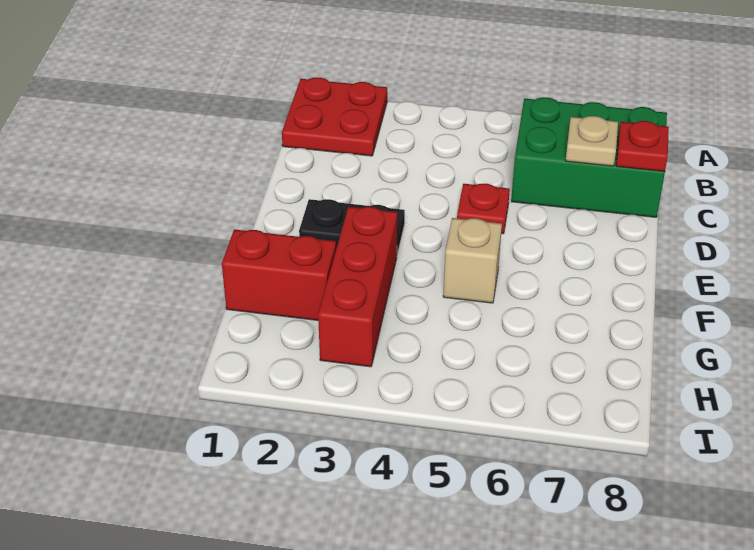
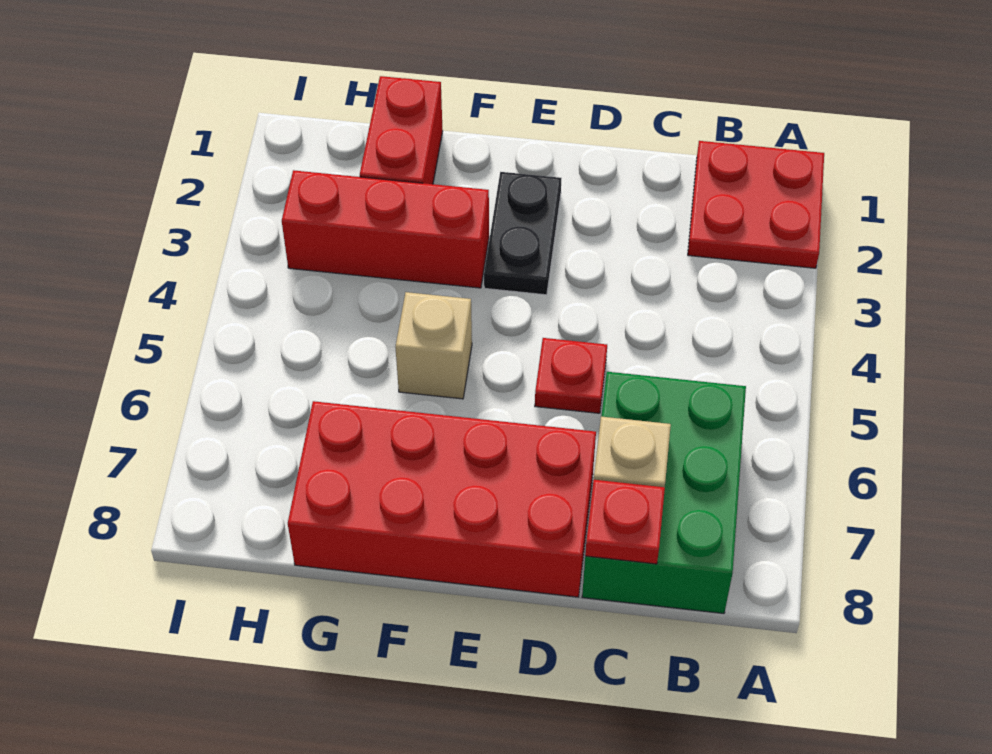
none -> red brick D7:G8 level 1

